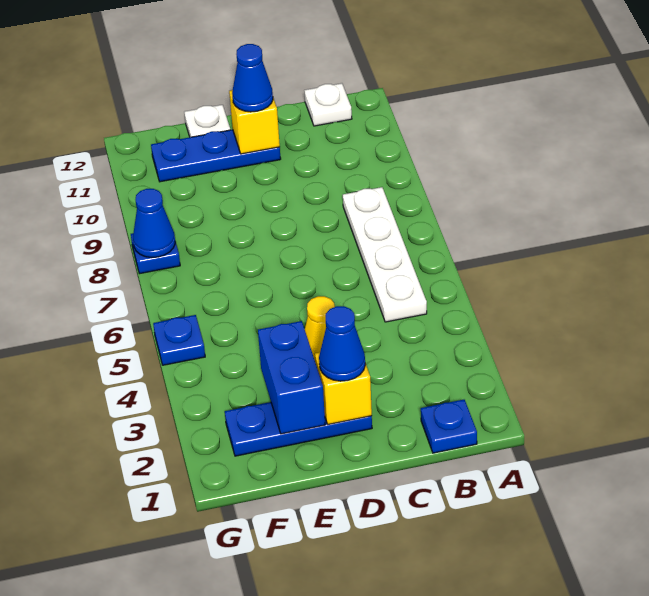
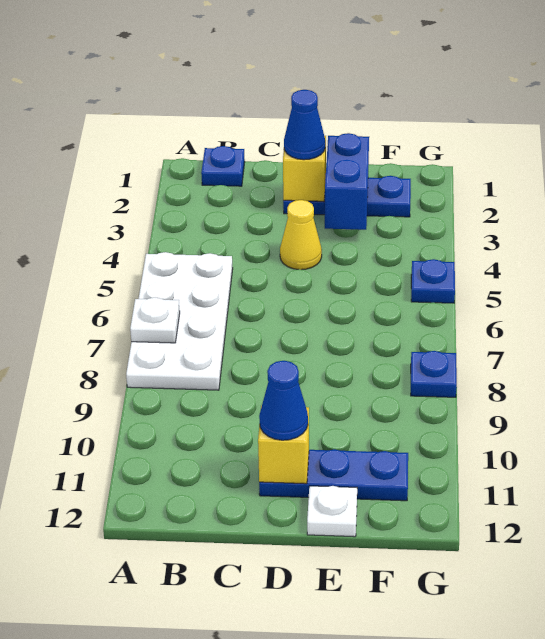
white plate B5:B8 level 1 -> white plate A5:B8 level 1
white plate B12 level 1 -> white plate A7 level 2
blue cone G8 level 2 -> none

